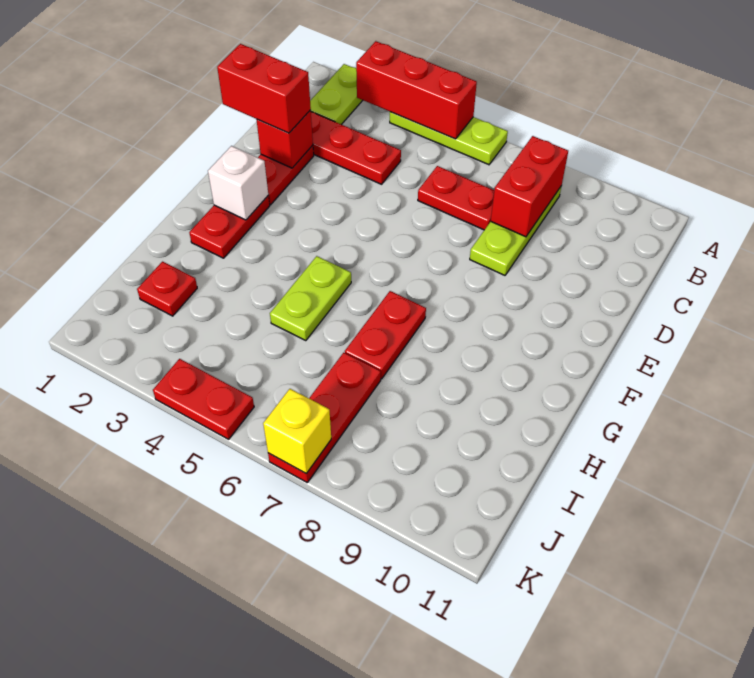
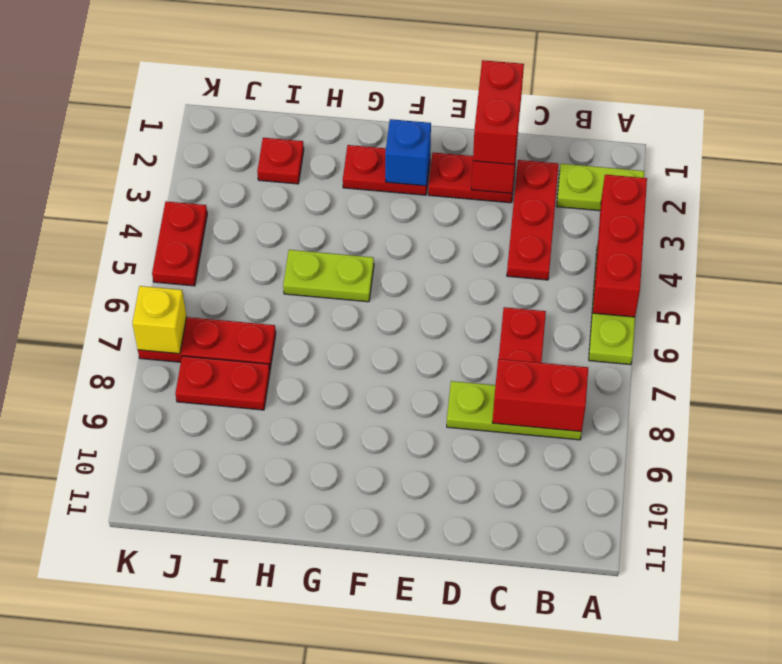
white brick F2 level 2 -> blue brick F2 level 2
red plate G7:H7 level 1 -> red plate I8:J8 level 1

